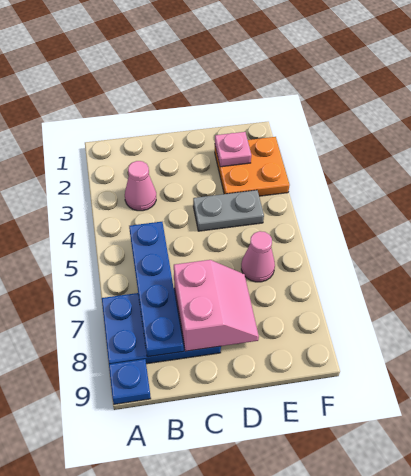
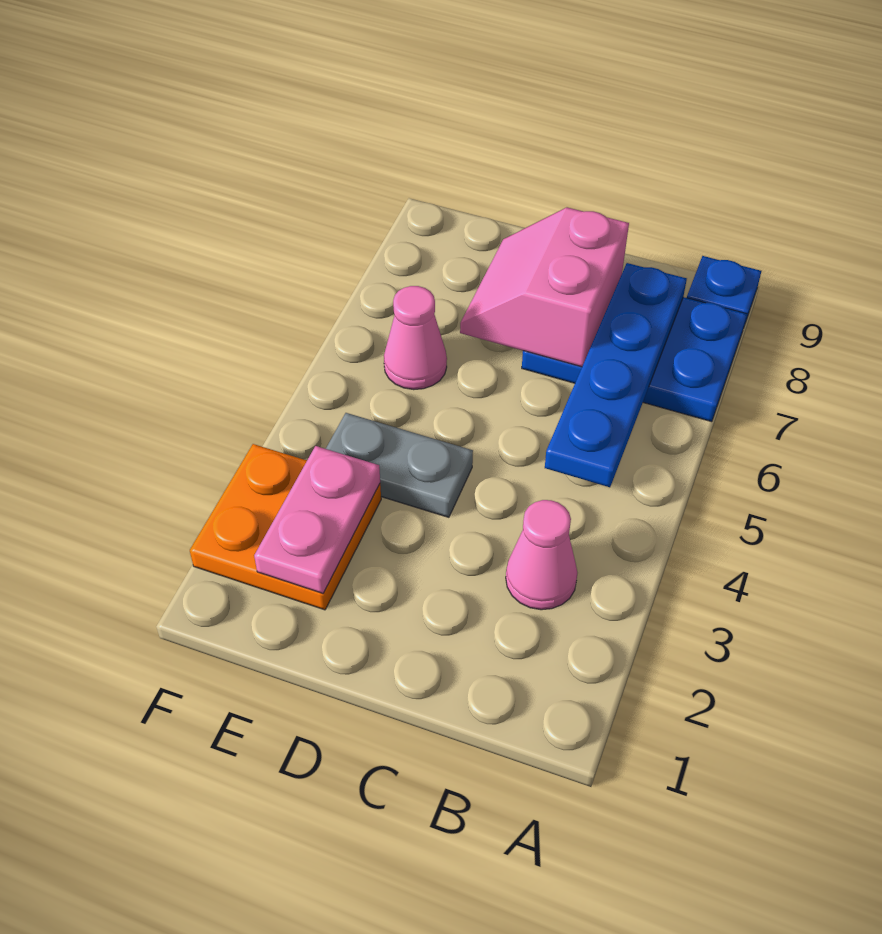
pink plate E2 level 2 -> pink plate E2:E3 level 2

